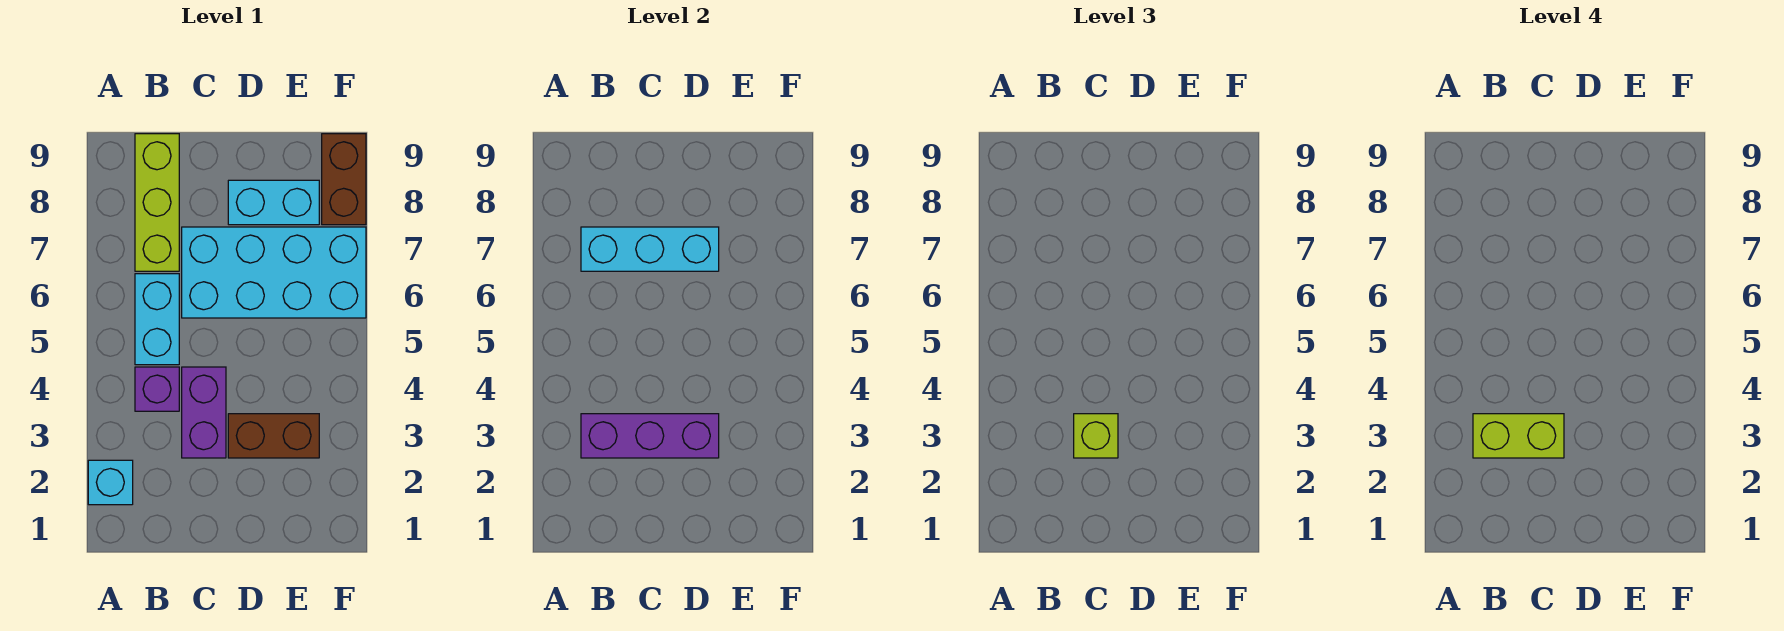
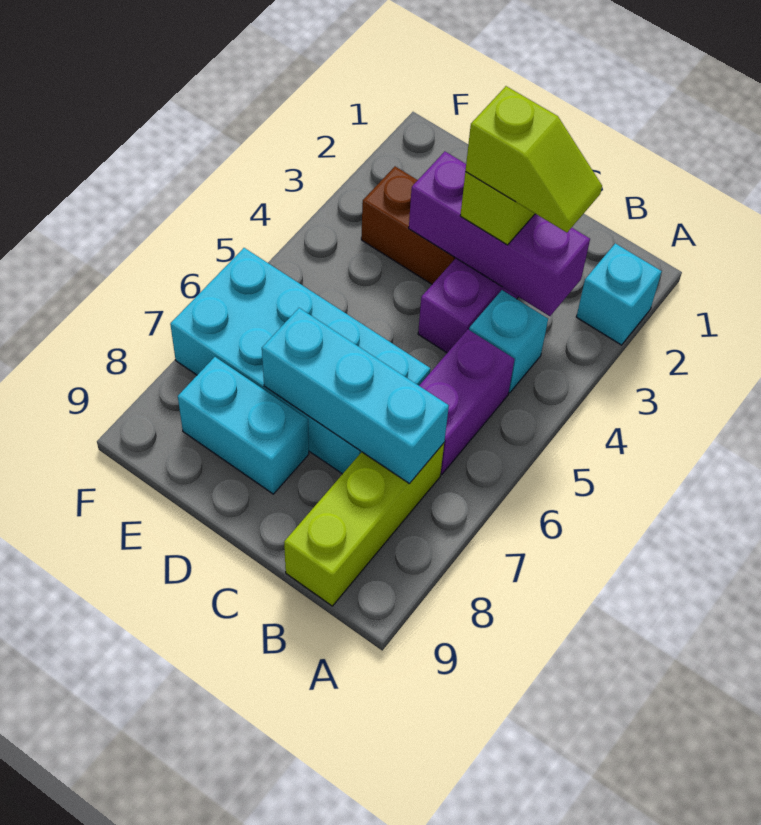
lime brick B3:C3 level 4 -> lime slope B3:C3 level 4 top C
purple brick B4 level 1 -> cyan brick B4 level 1
cyan brick B5:B6 level 1 -> purple brick B5:B6 level 1
brown brick F8:F9 level 1 -> none

